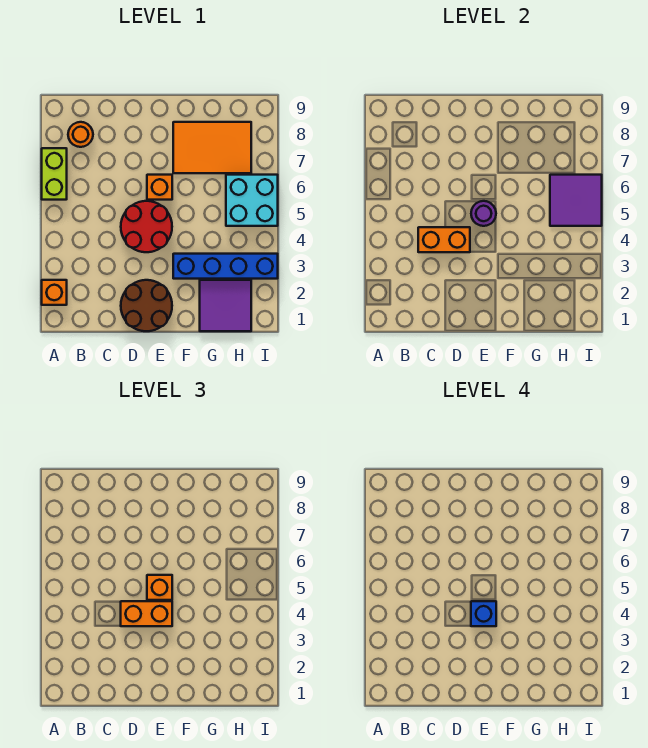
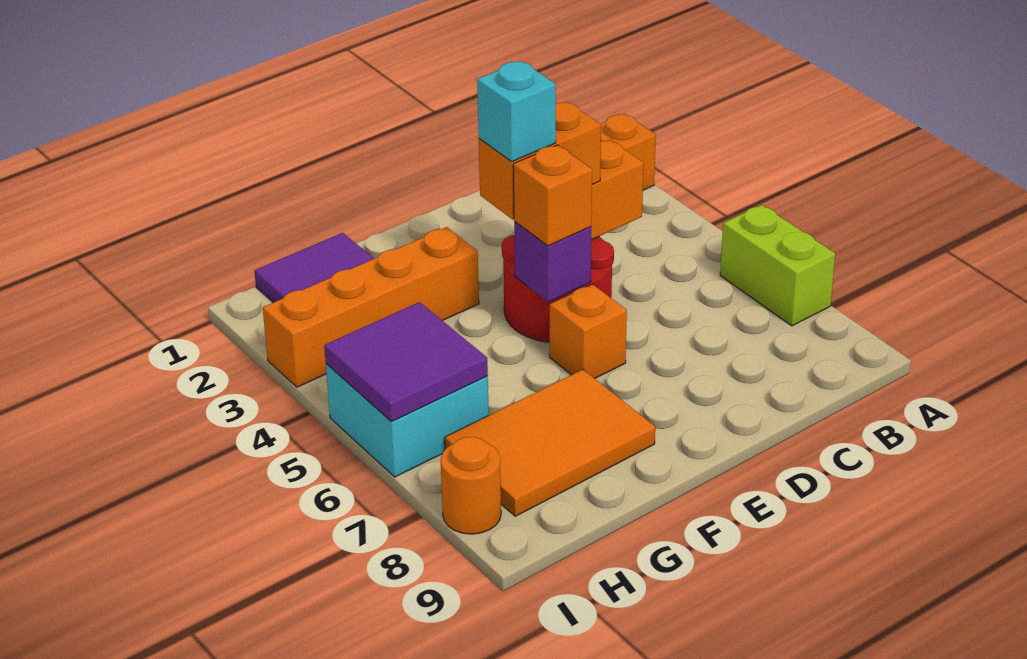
orange round brick B8 level 1 -> orange round brick I8 level 1
brown round brick D1:E2 level 1 -> none
blue brick E4 level 4 -> cyan brick E4 level 4
purple round brick E5 level 2 -> purple brick E5 level 2
blue brick F3:I3 level 1 -> orange brick F3:I3 level 1

